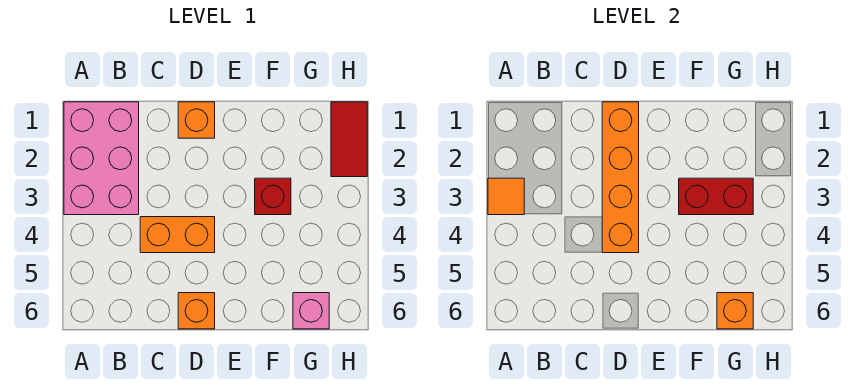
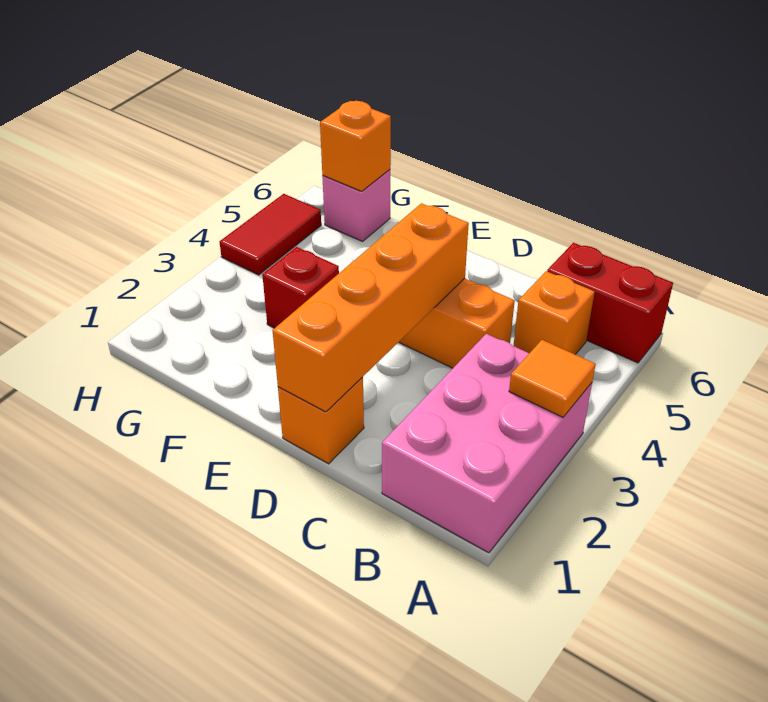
orange brick D6 level 1 -> orange brick B5 level 1
red brick F3:G3 level 2 -> red brick A6:B6 level 1
red tile H1:H2 level 1 -> red tile H4:H5 level 1

